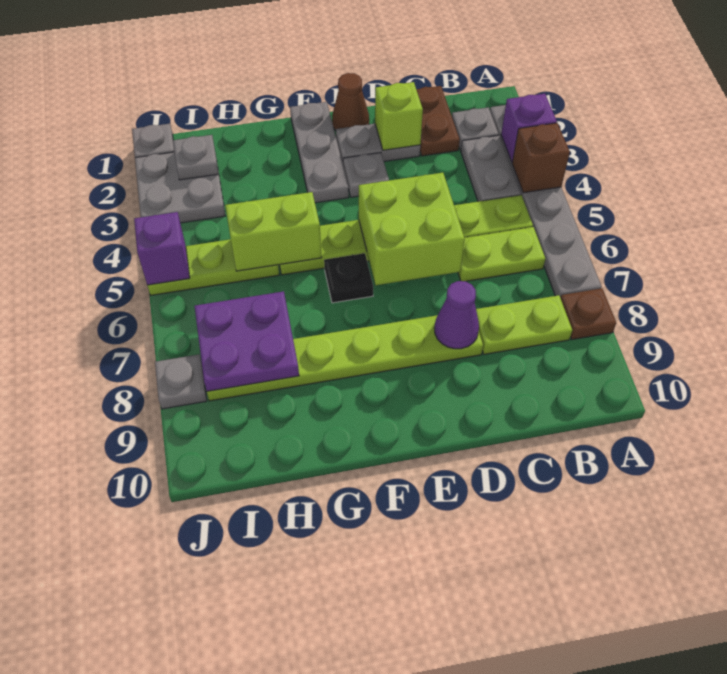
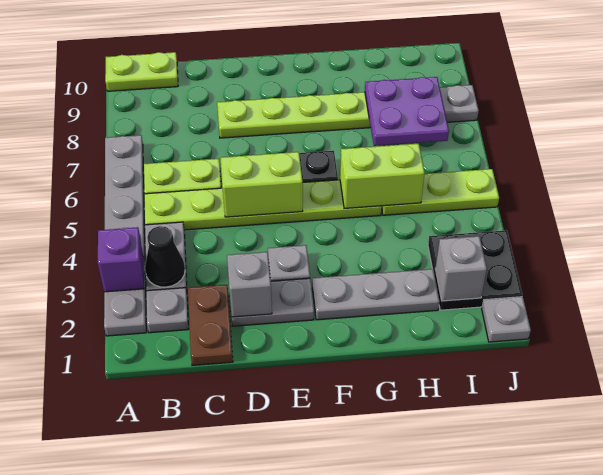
brown brick A4 level 2 -> none
brown plate A8 level 1 -> none
none -> black cone B3 level 2
lime plate B8:C8 level 1 -> lime plate A10:B10 level 1
lime brick D2 level 2 -> grey brick D2 level 2
lime brick D5:E6 level 2 -> lime brick D5:E5 level 2
purple cone D8 level 2 -> none
brown cone E1 level 1 -> none
grey plate F1:F3 level 1 -> grey plate F2:H2 level 1
grey plate I2:J3 level 1 -> black plate I2:J3 level 1
grey plate I2 level 2 -> grey brick I2 level 2
purple brick J5 level 2 -> none

